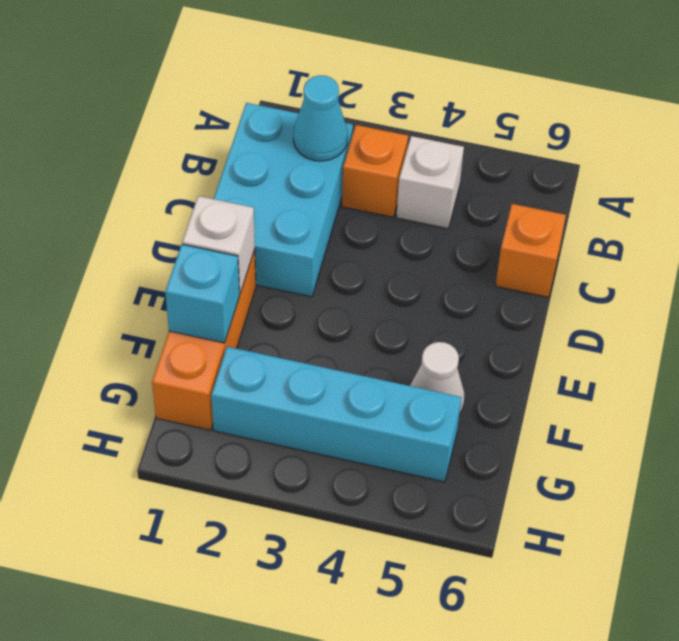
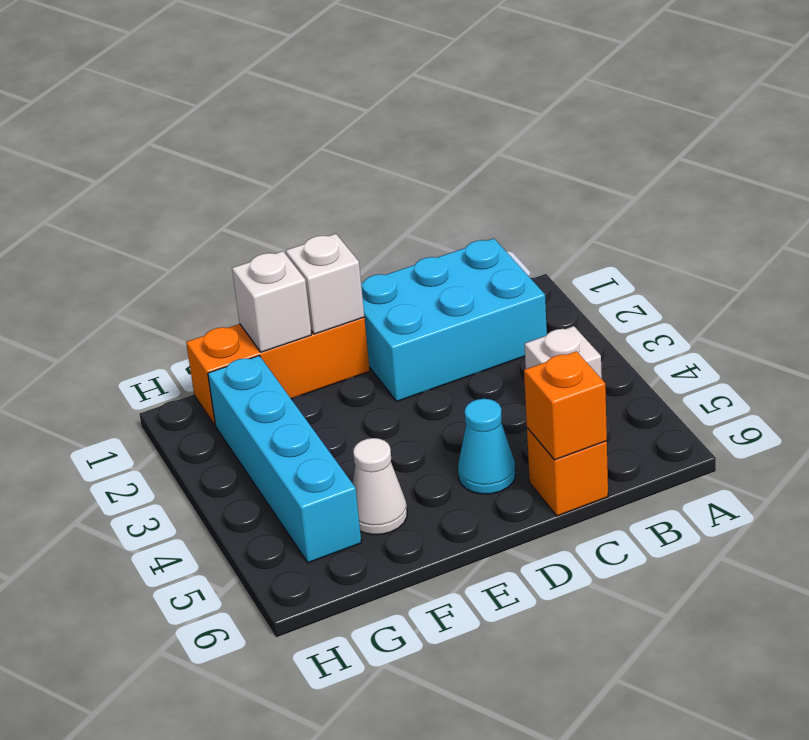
cyan cone B2 level 2 -> cyan cone D5 level 1
orange brick B3 level 1 -> orange brick C6 level 2
cyan brick F1 level 2 -> white brick F1 level 2

